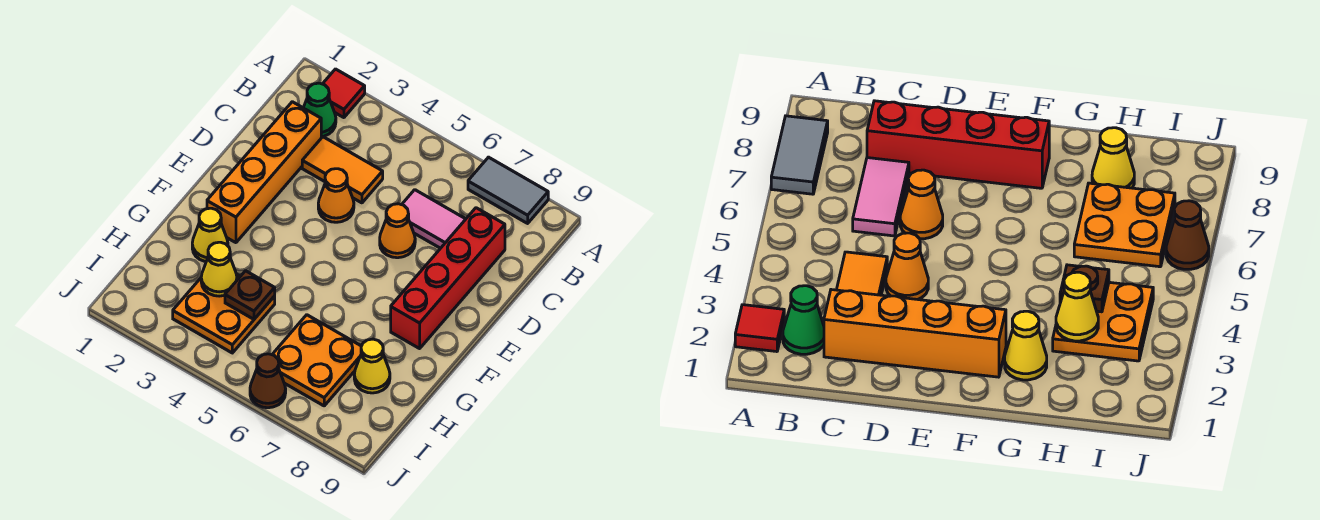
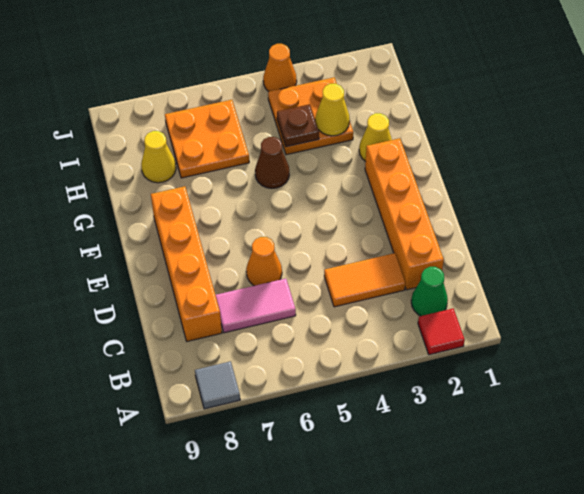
grey tile A7:A8 level 1 -> grey tile A8 level 1
red brick C8:F8 level 1 -> orange brick C8:F8 level 1
orange cone D4 level 1 -> orange cone J4 level 1
brown cone J6 level 1 -> brown cone G5 level 1

